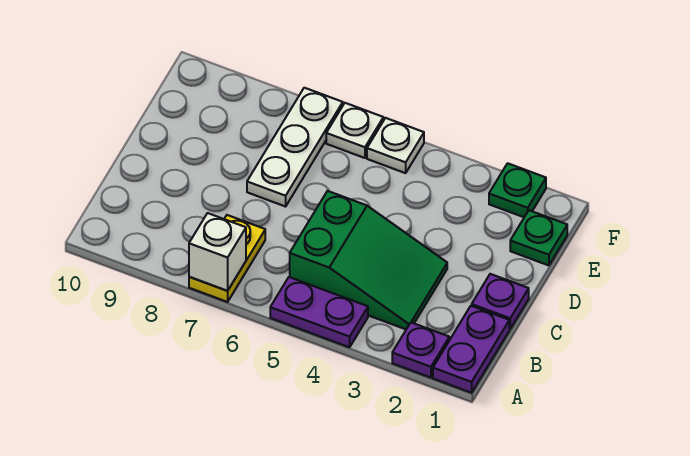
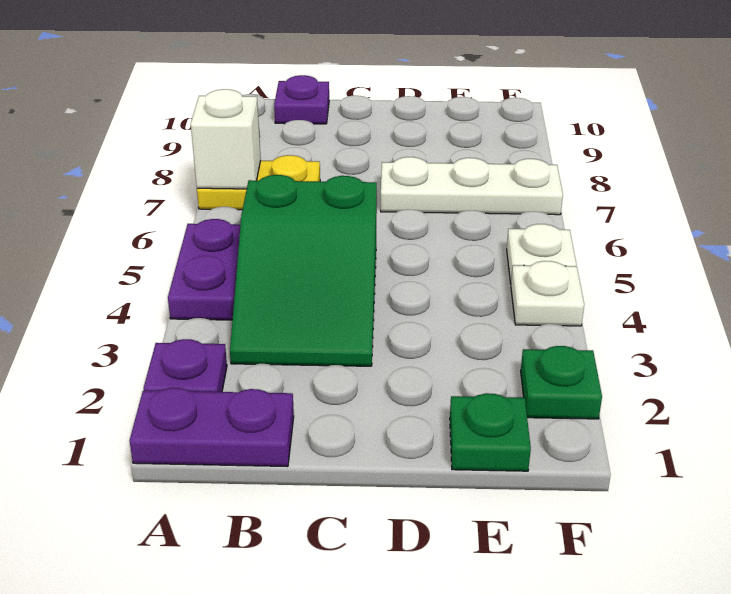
purple plate C1 level 1 -> purple plate B10 level 1
white plate F6 level 1 -> white plate F4 level 1

